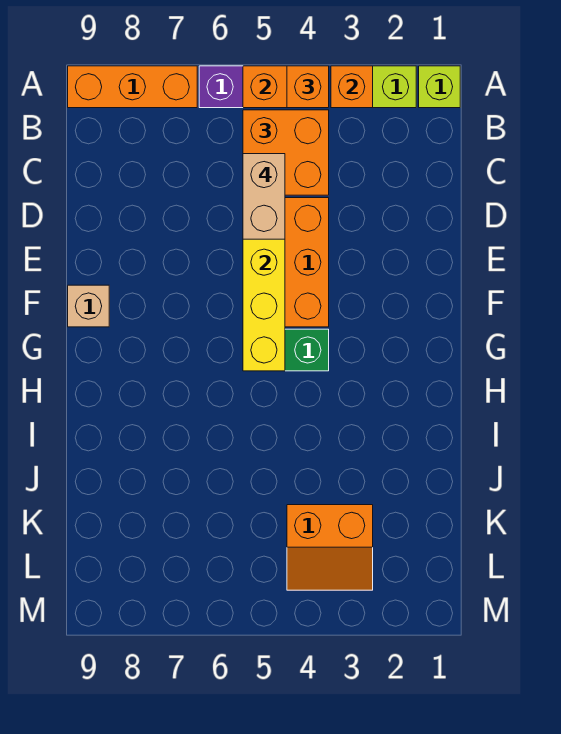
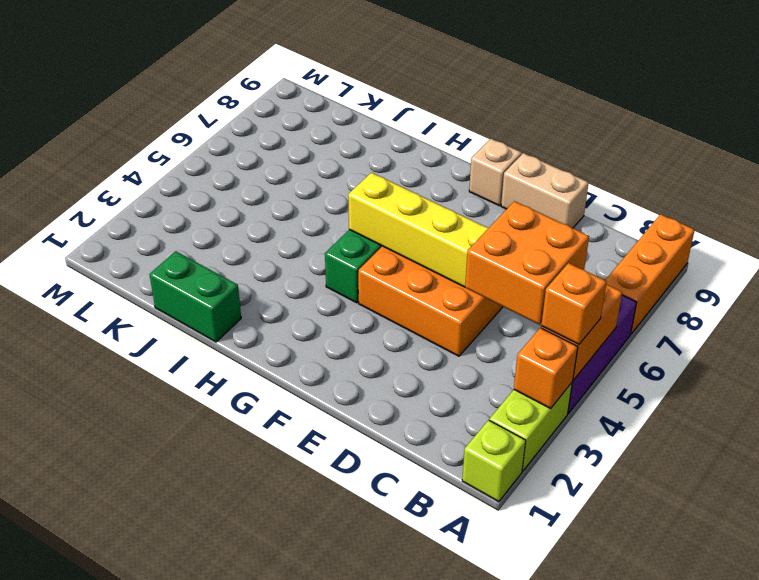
tan brick C5:D5 level 4 -> tan brick D9:E9 level 1
none -> green brick I1:J1 level 1
orange slope K3:L4 level 1 top K -> none

